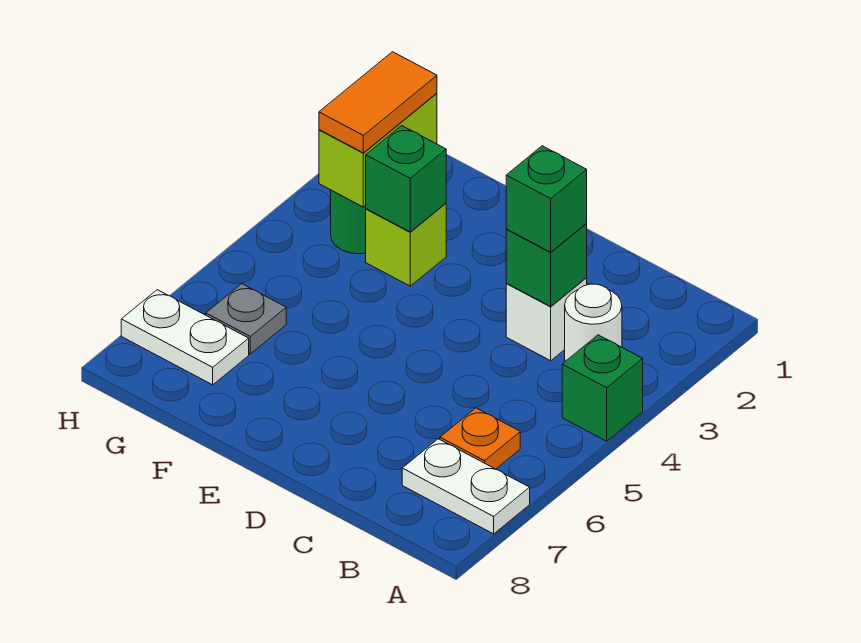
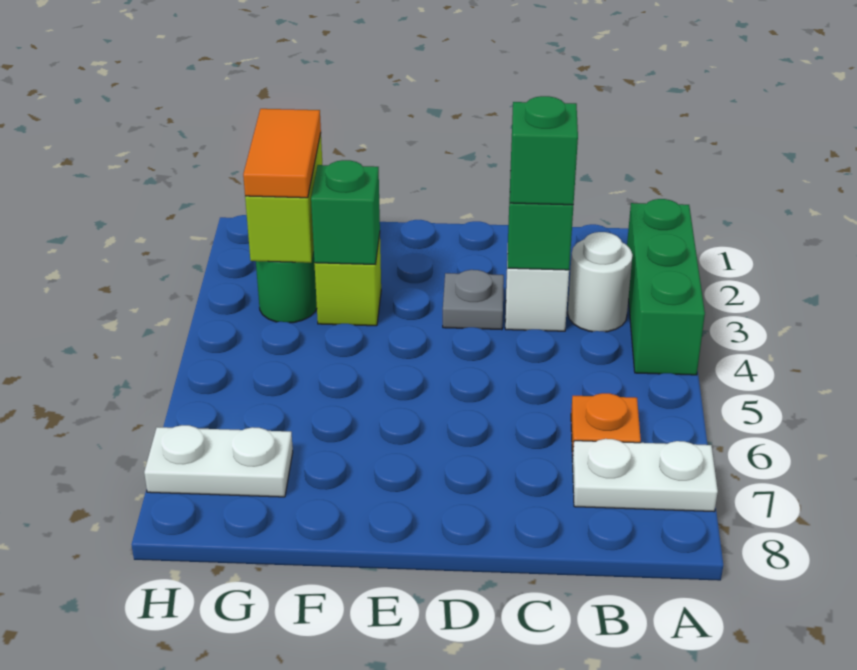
green brick A4 level 1 -> green brick A2:A4 level 1
grey plate G6 level 1 -> grey plate D3 level 1

